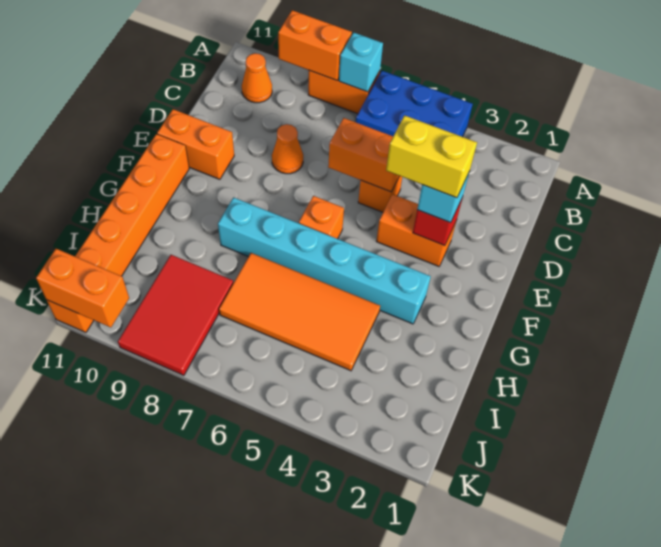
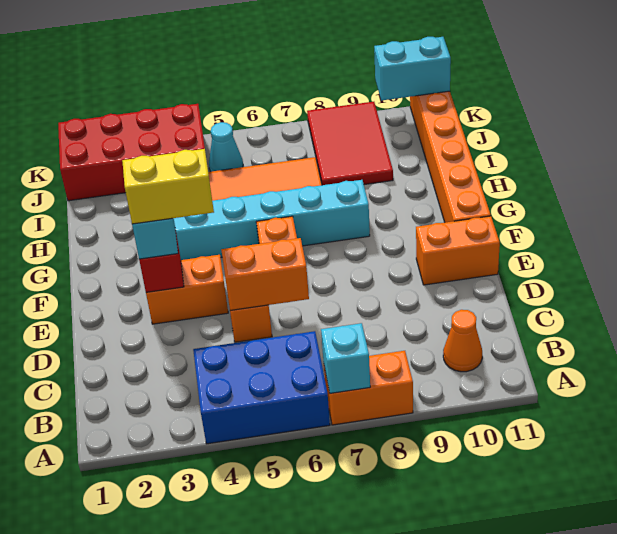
orange brick A8:A9 level 2 -> none
orange cone D8 level 1 -> none
none -> red brick J1:K4 level 1
none -> cyan cone J5 level 1
orange brick K10:K11 level 2 -> cyan brick K10:K11 level 2

